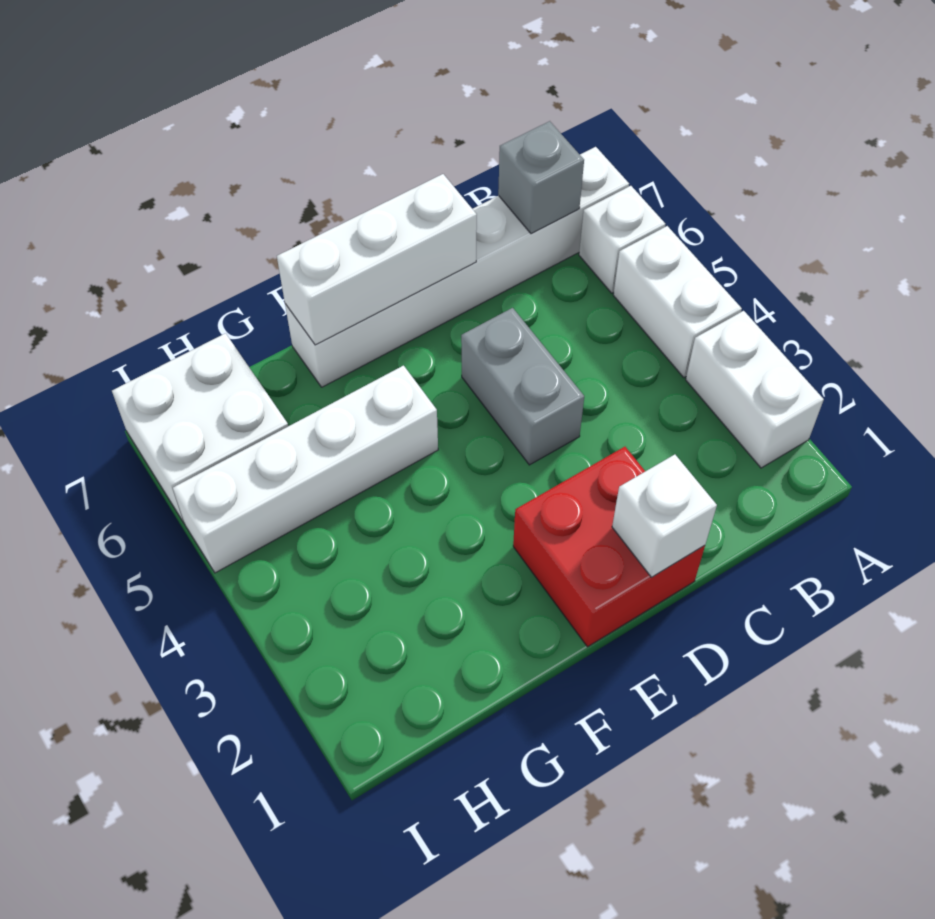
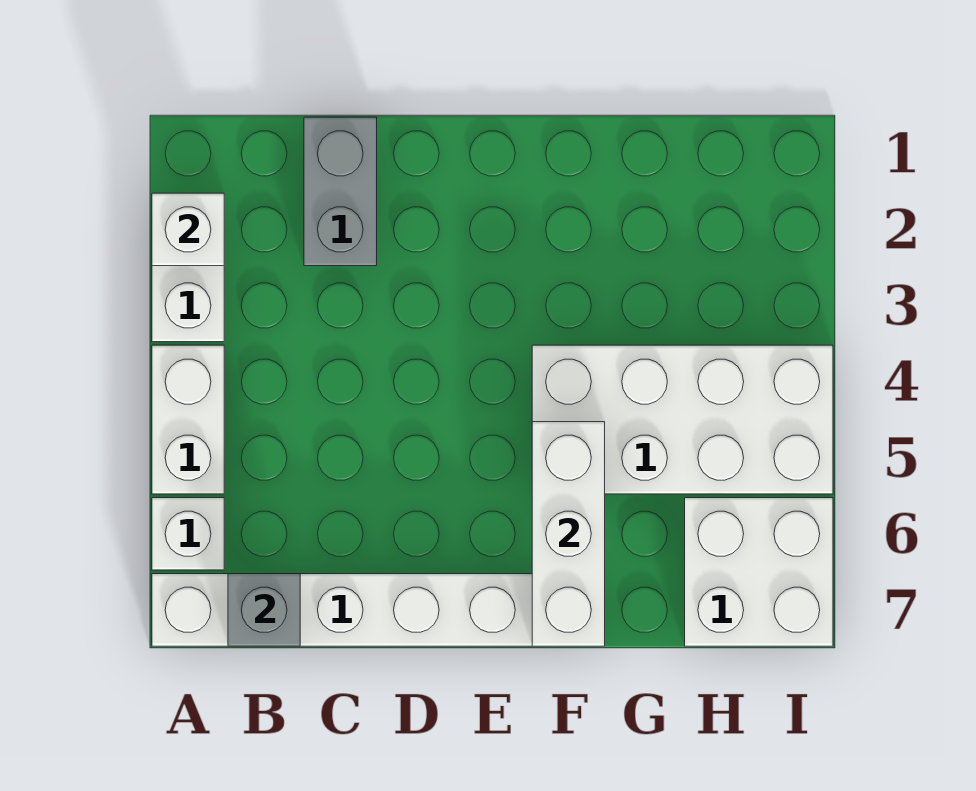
red brick D1:E2 level 1 -> none
white brick D1 level 2 -> white brick A2 level 2
grey brick D4:D5 level 1 -> grey brick C1:C2 level 1
white brick D7:F7 level 2 -> white brick F5:F7 level 2
white brick F5:I5 level 1 -> white brick F4:I5 level 1

